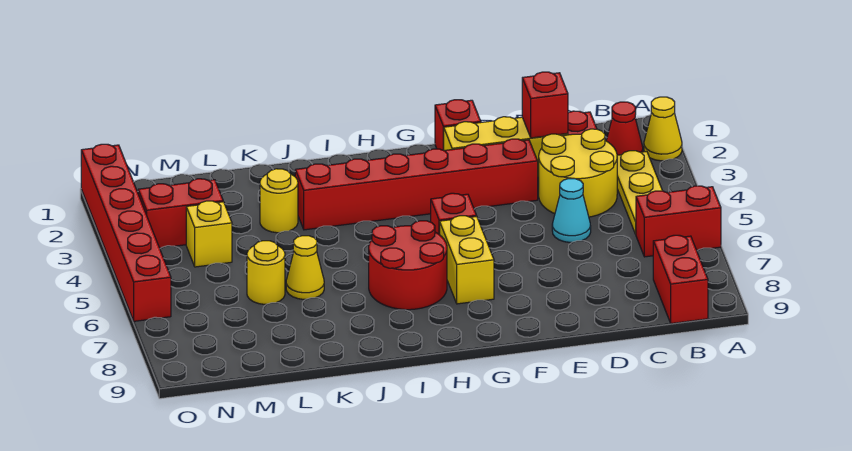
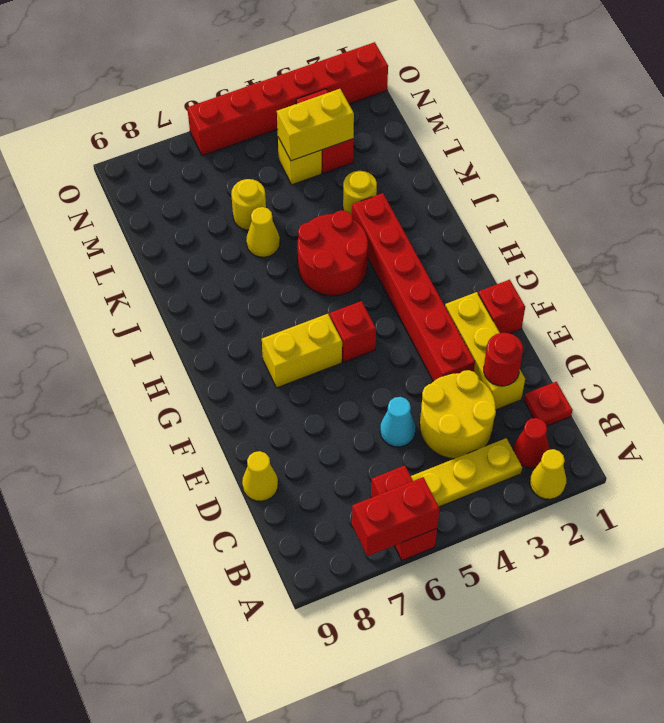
red brick B8:B9 level 1 -> red brick A6:A7 level 2
red brick D2 level 2 -> red round brick D2 level 2
none -> yellow cone D9 level 1
red round brick H6:I7 level 1 -> red round brick I4:J5 level 1
none -> yellow brick M3:M4 level 2

